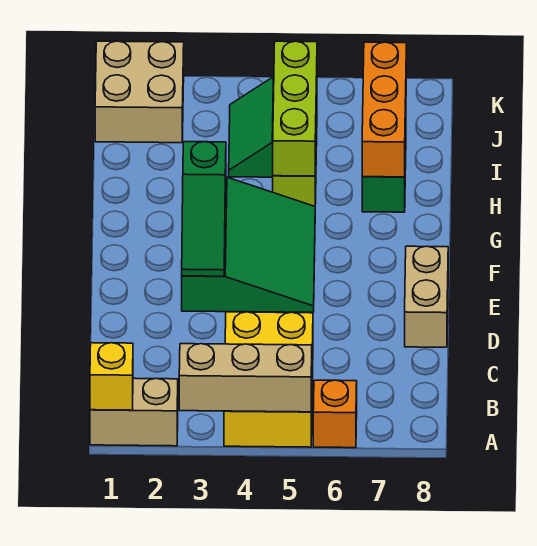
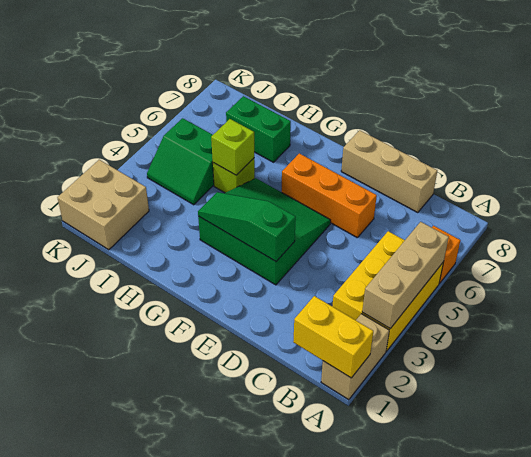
yellow brick A1 level 2 -> yellow brick A1:B1 level 2
yellow brick A4:C5 level 1 -> yellow brick A3:B5 level 1
tan brick D8:E8 level 1 -> tan brick C8:E8 level 1
green slope E3:G3 level 2 top G -> green slope E3:G3 level 2 top E
lime brick H5:J5 level 2 -> lime brick H5 level 2
orange brick H7:J7 level 2 -> orange brick D6:F6 level 1

